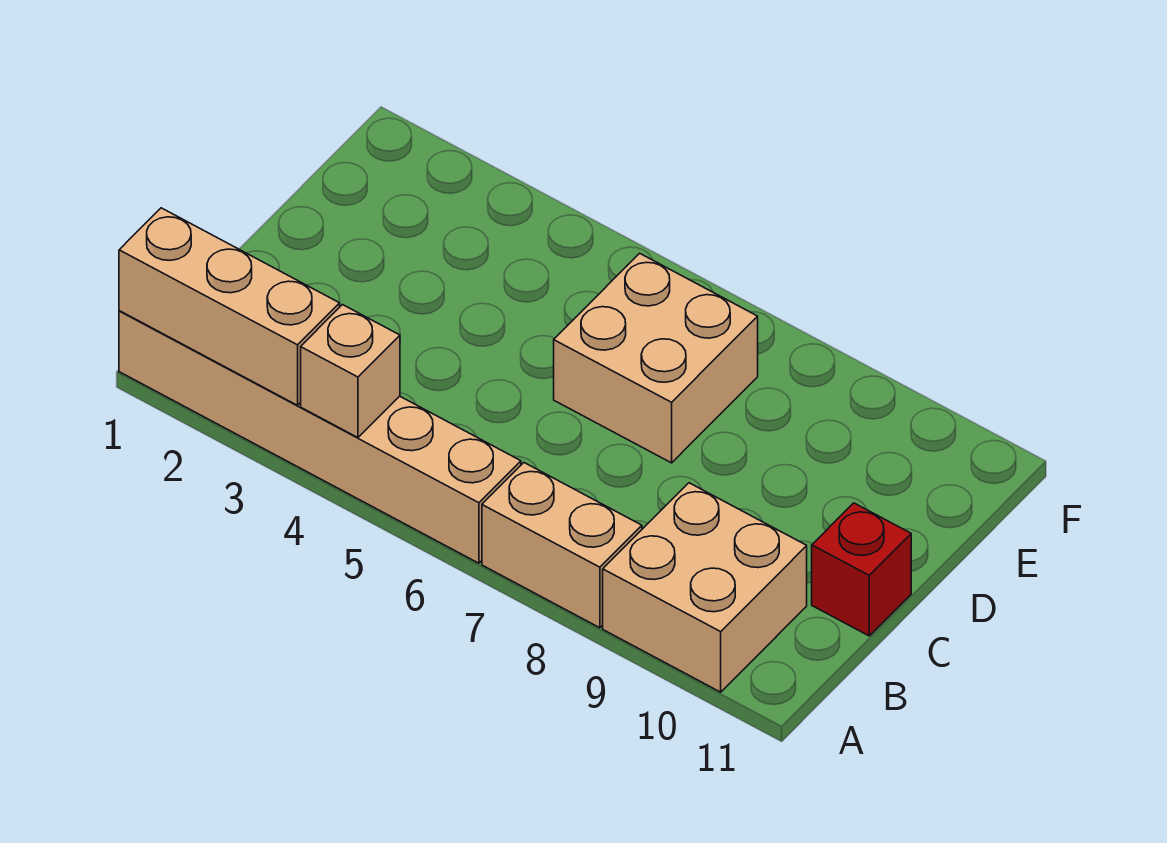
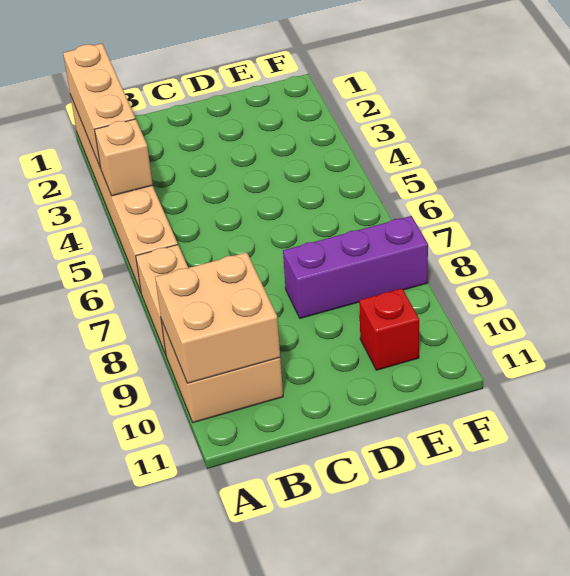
red brick C11 level 1 -> red brick E10 level 1
tan brick D6:E7 level 1 -> tan brick A9:B10 level 2
none -> purple brick D8:F8 level 1

